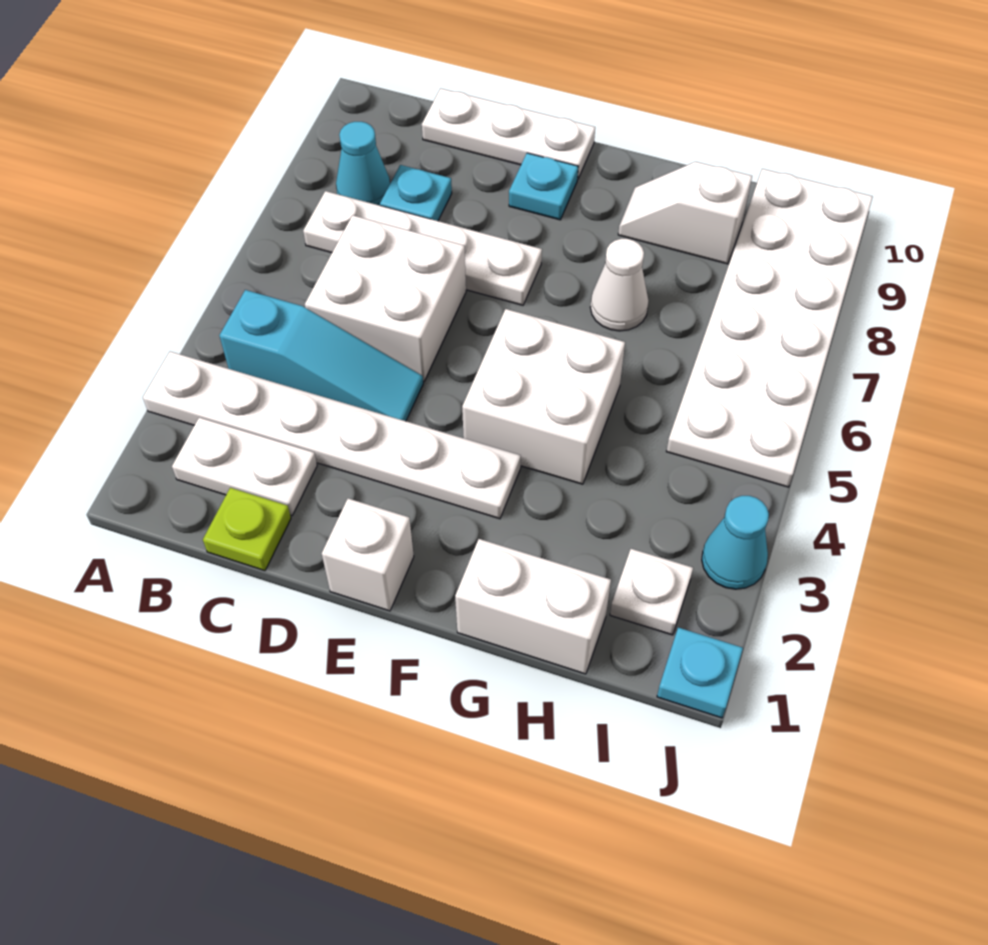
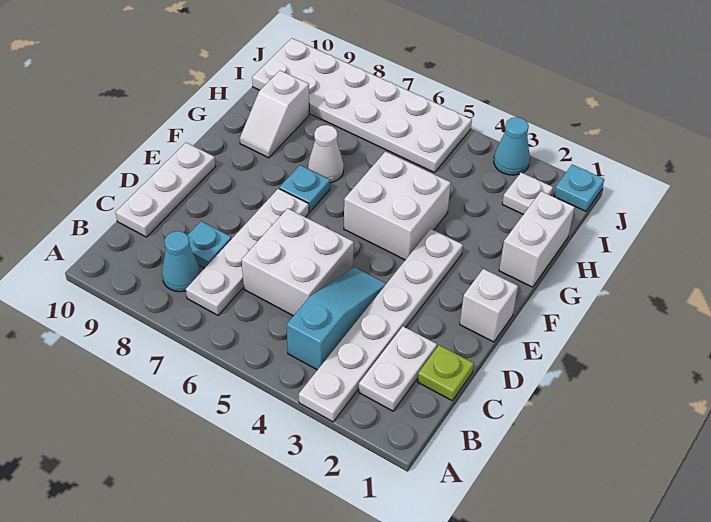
cyan plate E9 level 1 -> cyan plate F7 level 1

